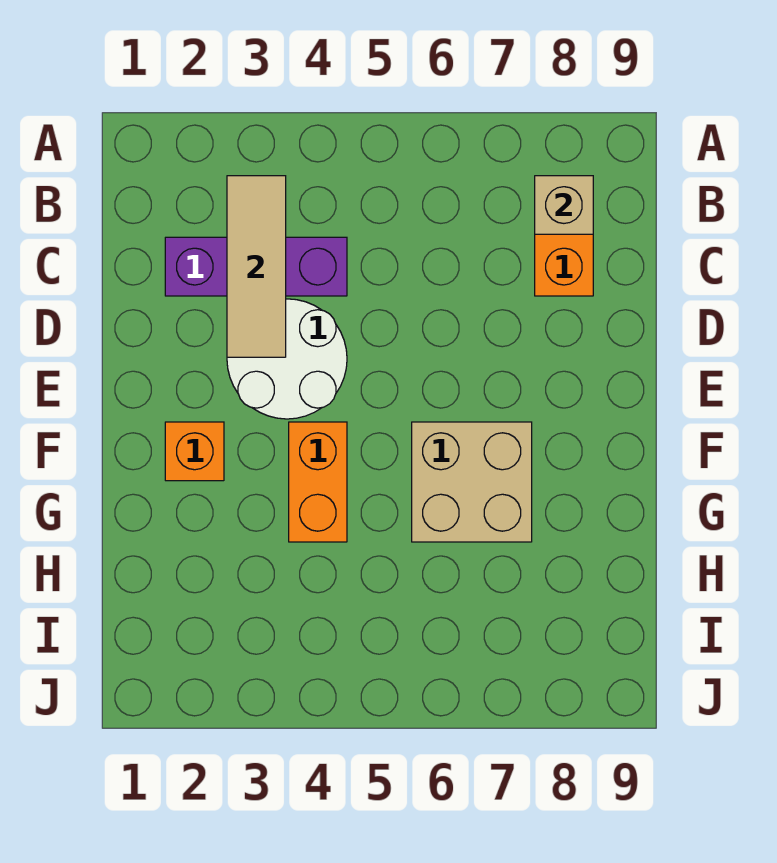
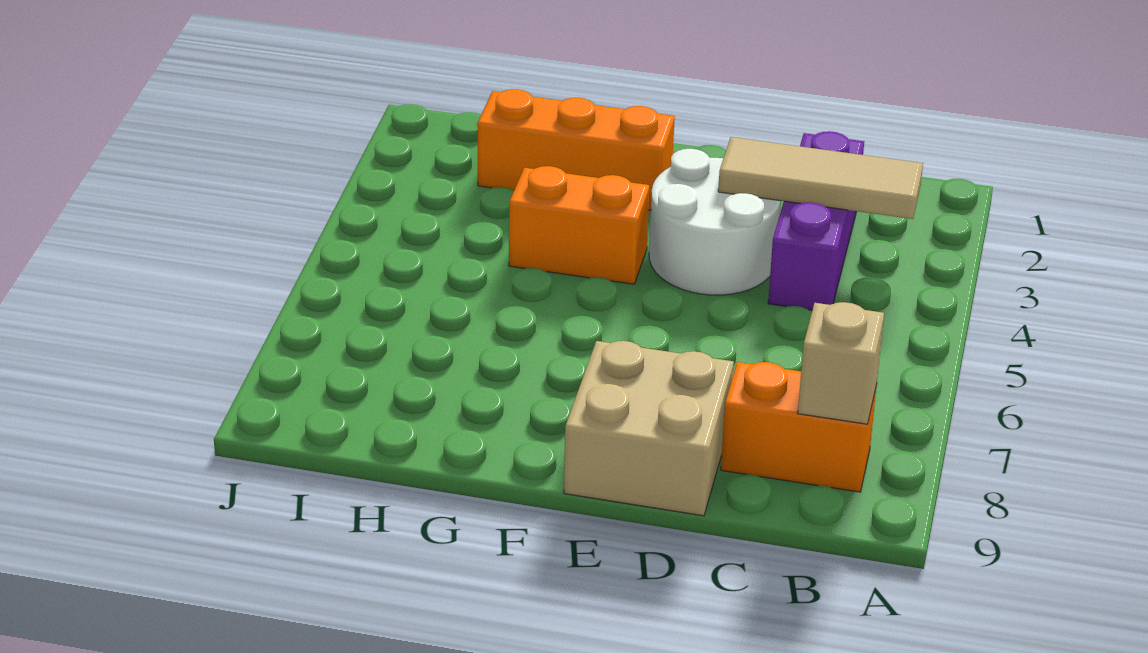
orange brick F2 level 1 -> orange brick F2:H2 level 1
tan brick F6:G7 level 1 -> tan brick D8:E9 level 1

